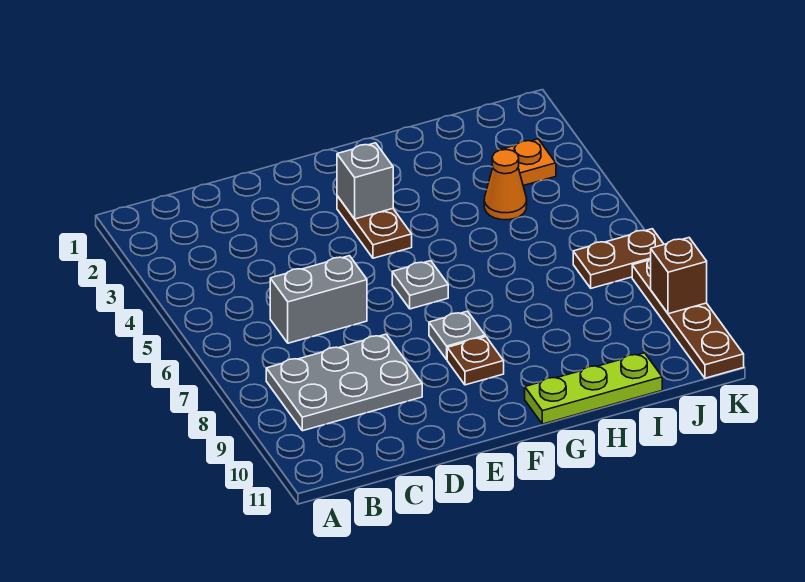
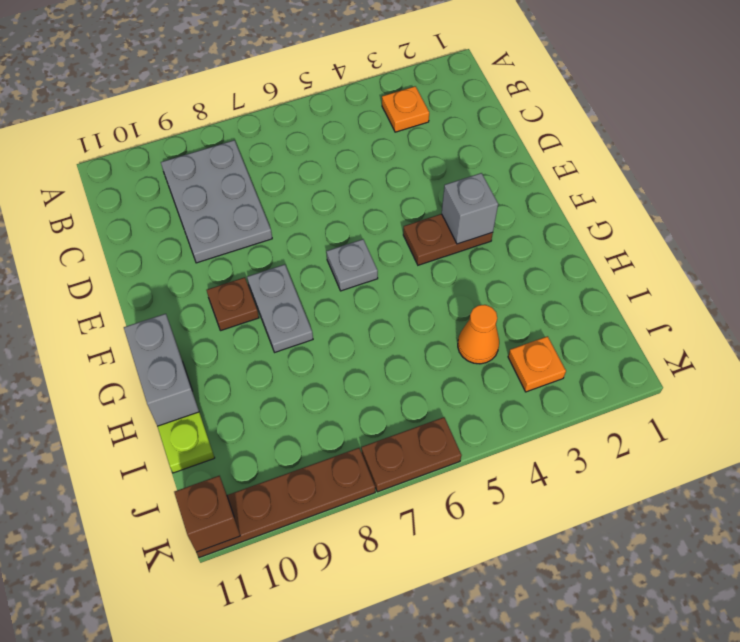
none -> orange plate B3 level 1
grey brick C6:D6 level 1 -> grey brick G11:H11 level 2
grey plate F8 level 1 -> grey plate F8:G8 level 1
brown plate J7:K7 level 1 -> brown plate K6:K7 level 1
brown brick K9 level 2 -> brown brick K11 level 2

